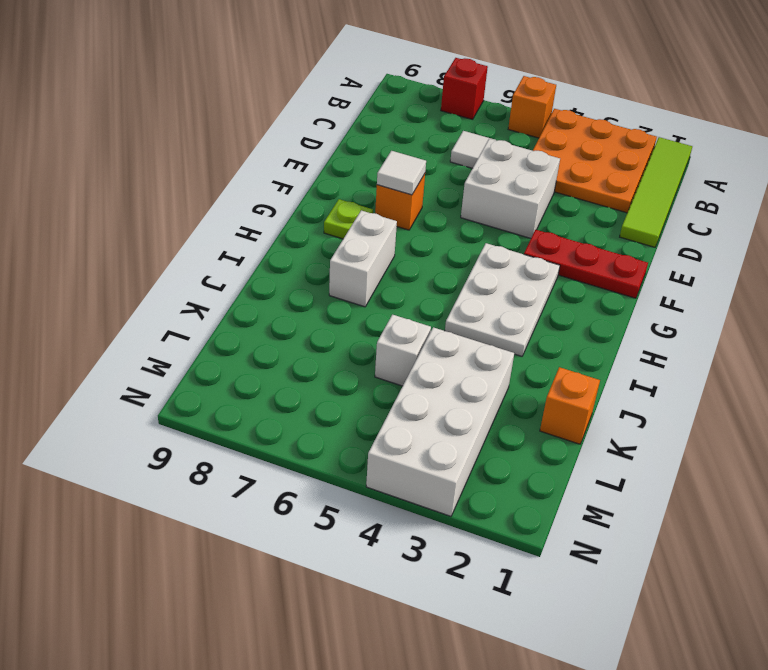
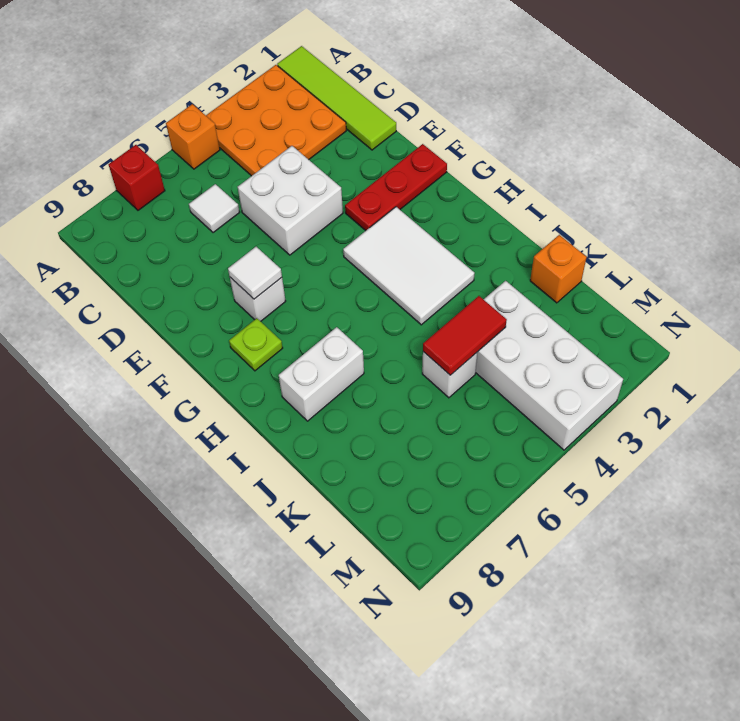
orange brick F7 level 1 -> white brick F7 level 1
white plate G3:I4 level 1 -> white tile G3:I4 level 1
white brick H7:I7 level 1 -> white brick I7:I8 level 1
none -> red tile K4:K5 level 2

